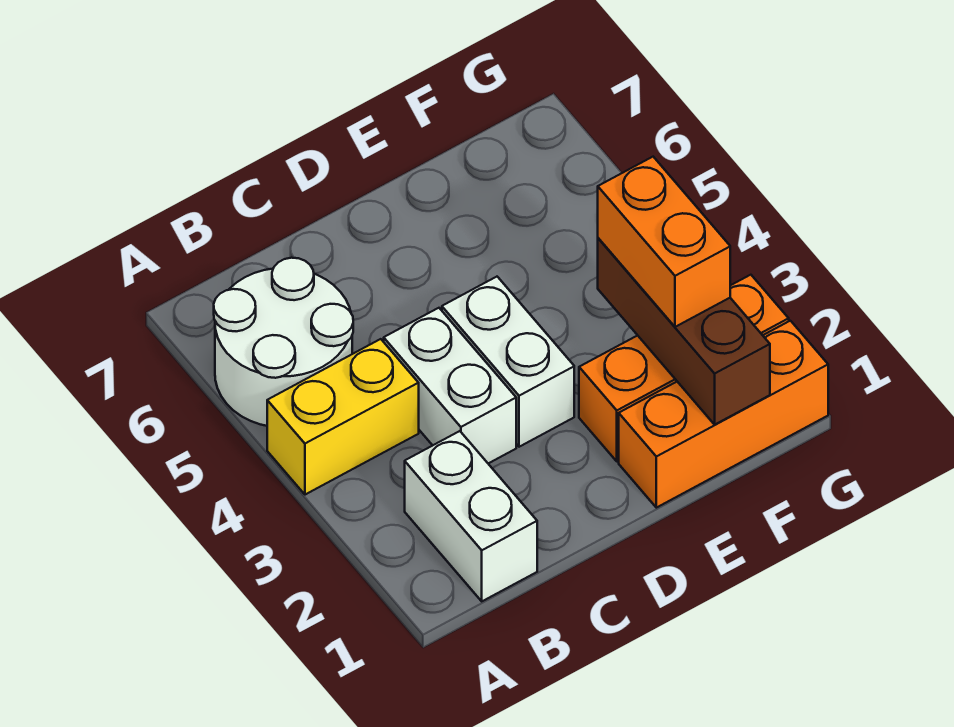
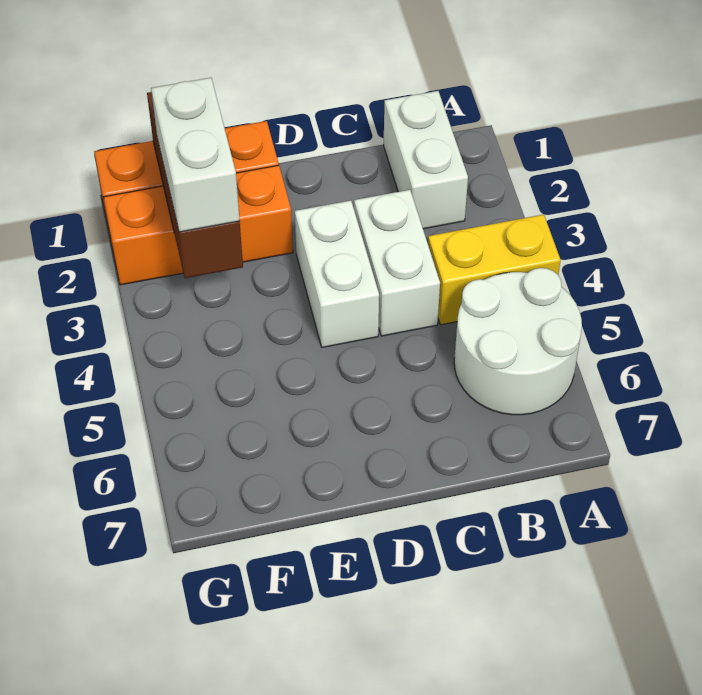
orange brick F2:F3 level 3 -> white brick F2:F3 level 3

